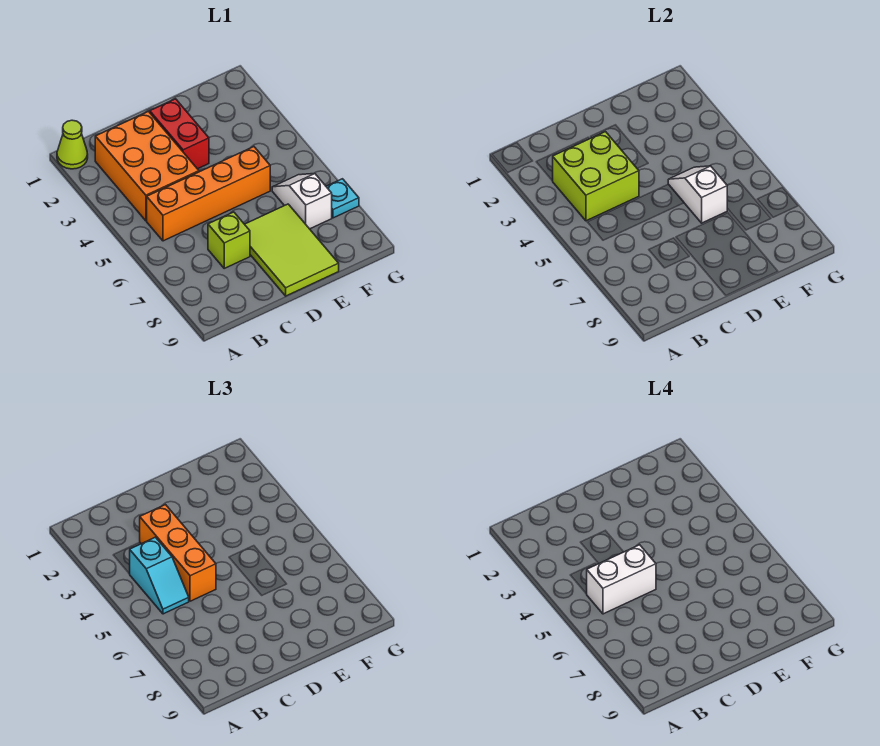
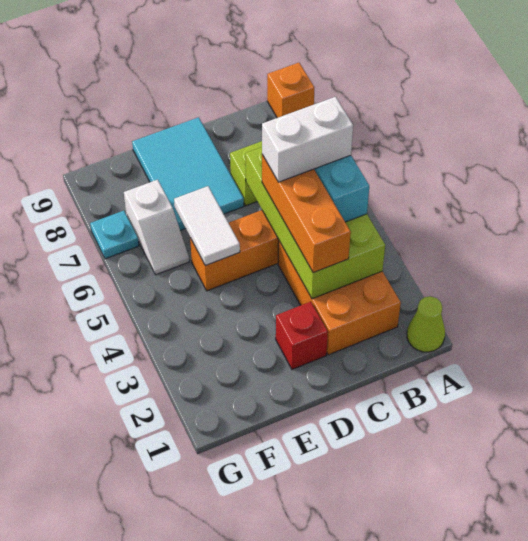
none -> orange brick A9 level 1
lime brick B3:C4 level 2 -> lime brick B3:C6 level 2
red brick D2:D3 level 1 -> red brick D2 level 1
lime tile D7:E9 level 1 -> cyan tile D7:E9 level 1
white slope E5:E6 level 2 top 6 -> white tile E5:E6 level 2

